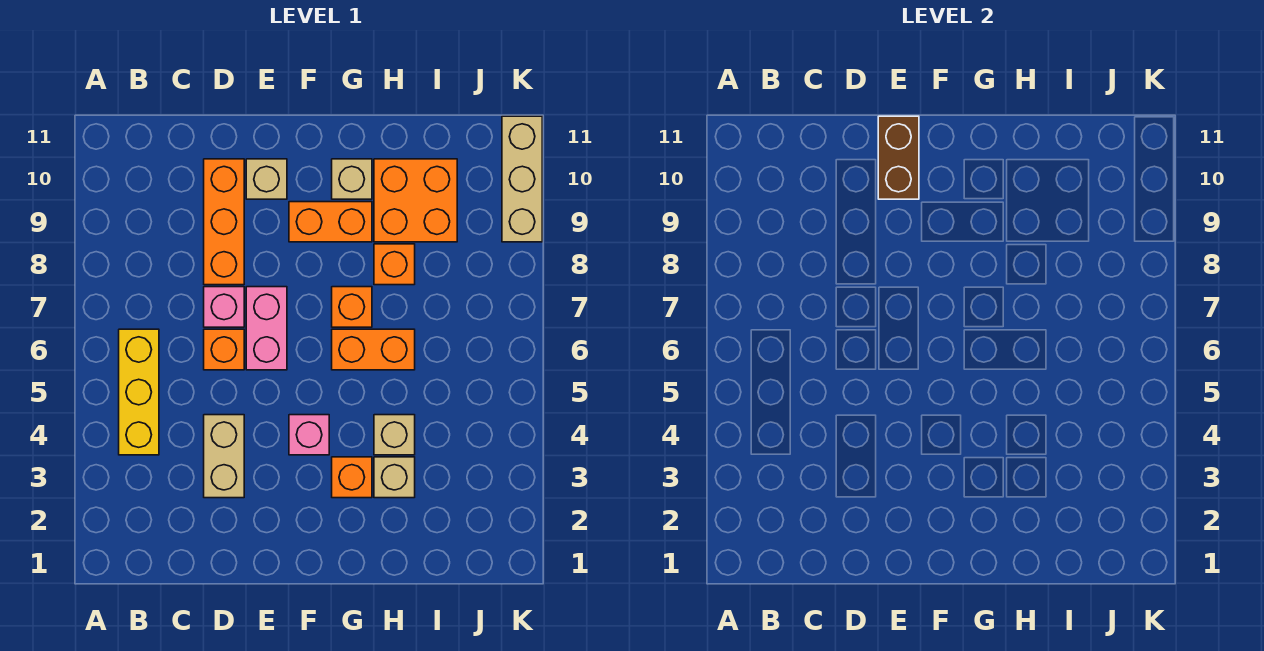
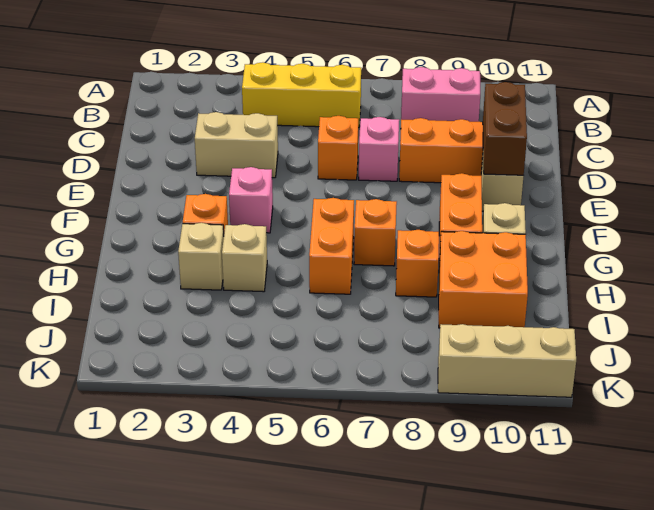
pink brick E6:E7 level 1 -> pink brick B8:B9 level 1
brown brick E10:E11 level 2 -> brown brick D10:E10 level 2

